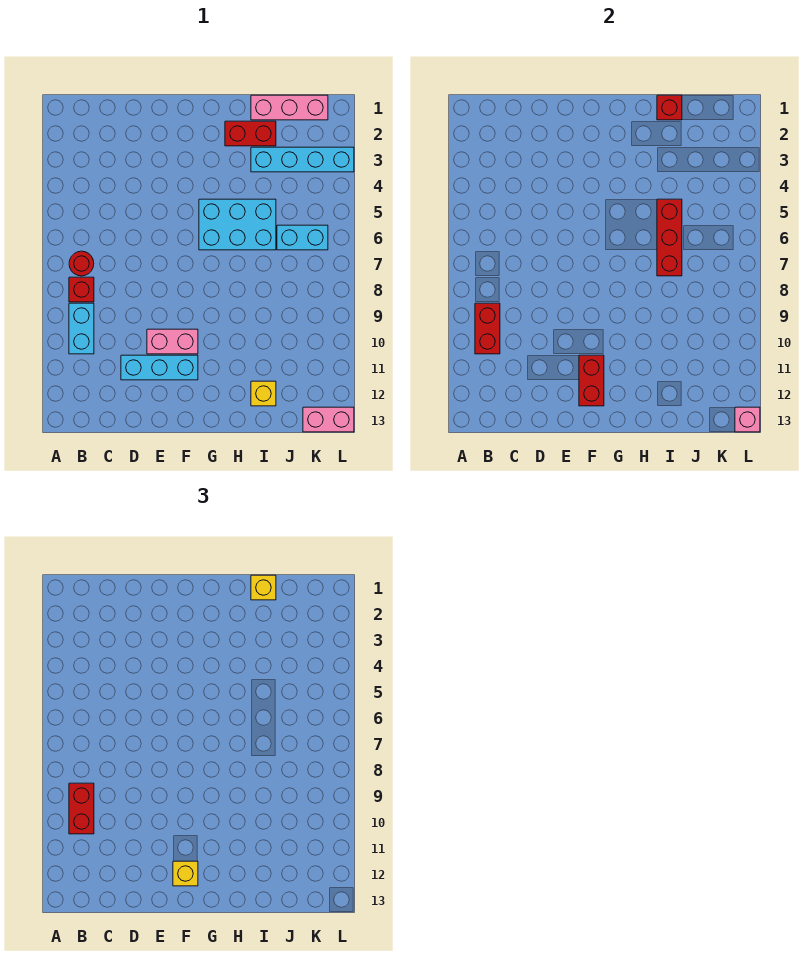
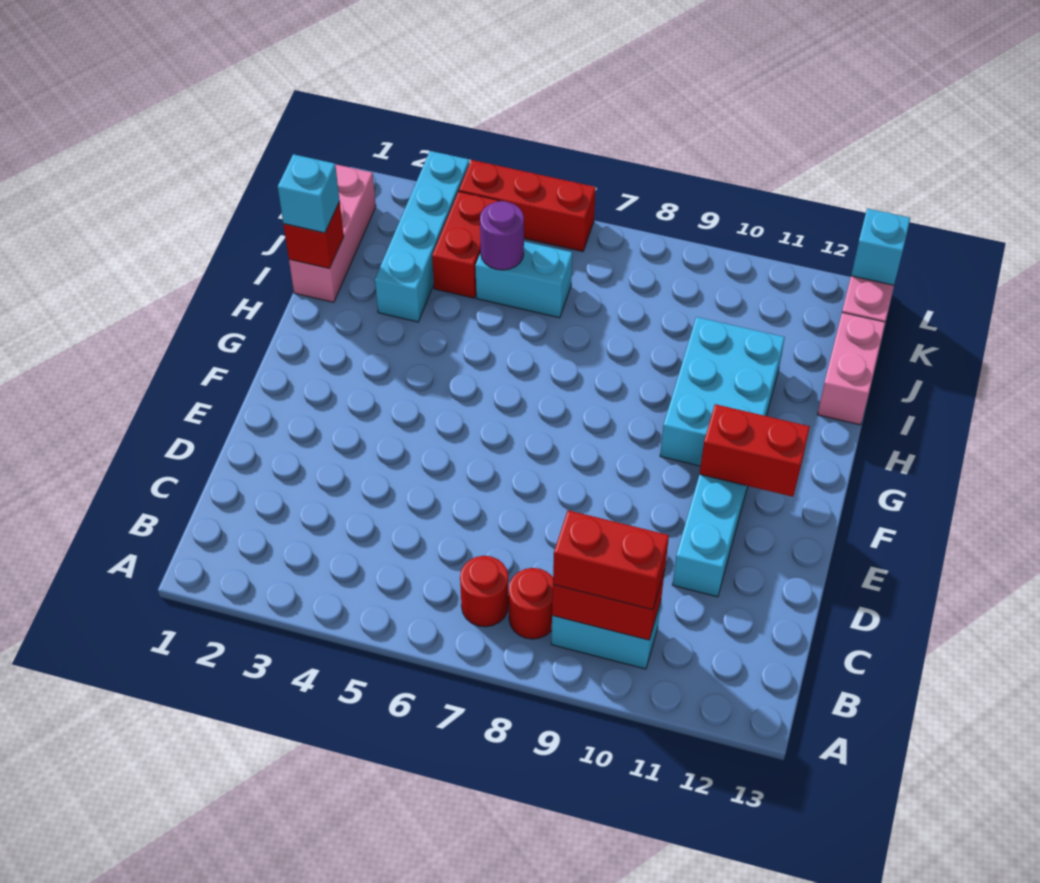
red brick B8 level 1 -> red round brick B8 level 1
pink brick E10:F10 level 1 -> pink brick I13:J13 level 1
yellow brick F12 level 3 -> none
cyan brick G5:I6 level 1 -> cyan brick G10:I11 level 1
red brick H2:I2 level 1 -> red brick J4:K4 level 1
yellow brick I1 level 3 -> cyan brick I1 level 3
red brick I5:I7 level 2 -> red brick L4:L6 level 1
yellow brick I12 level 1 -> none
none -> purple round brick J5 level 2
cyan brick J6:K6 level 1 -> cyan brick J5:J6 level 1
pink brick L13 level 2 -> cyan brick L13 level 2

